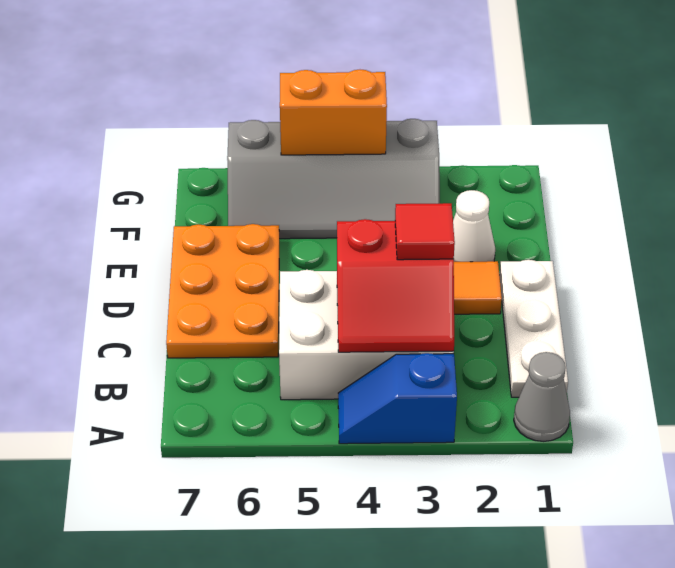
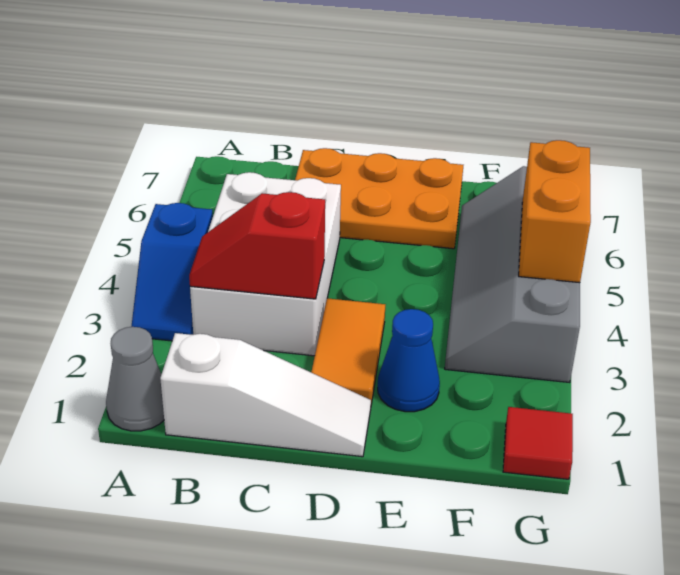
blue slope A3:A4 level 1 top 3 -> blue slope A3:A4 level 1 top 4
white plate B1:D1 level 1 -> white slope B1:D1 level 1 top B
red slope B3:C4 level 2 top C -> red slope B3:C3 level 2 top C
red tile C3 level 3 -> red tile G1 level 1
white cone E2 level 1 -> blue cone E2 level 1

